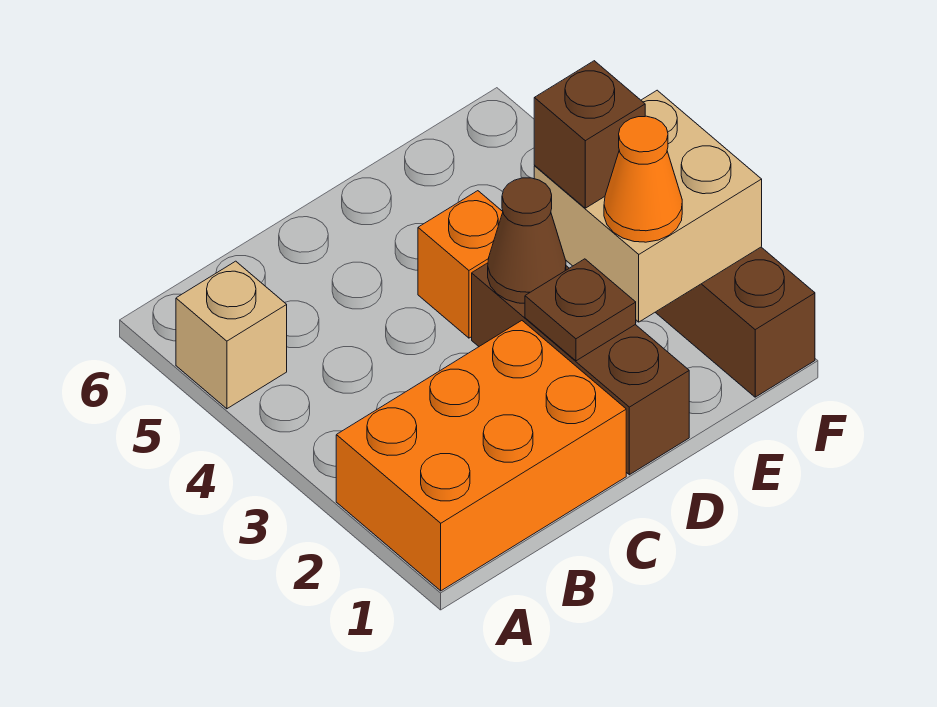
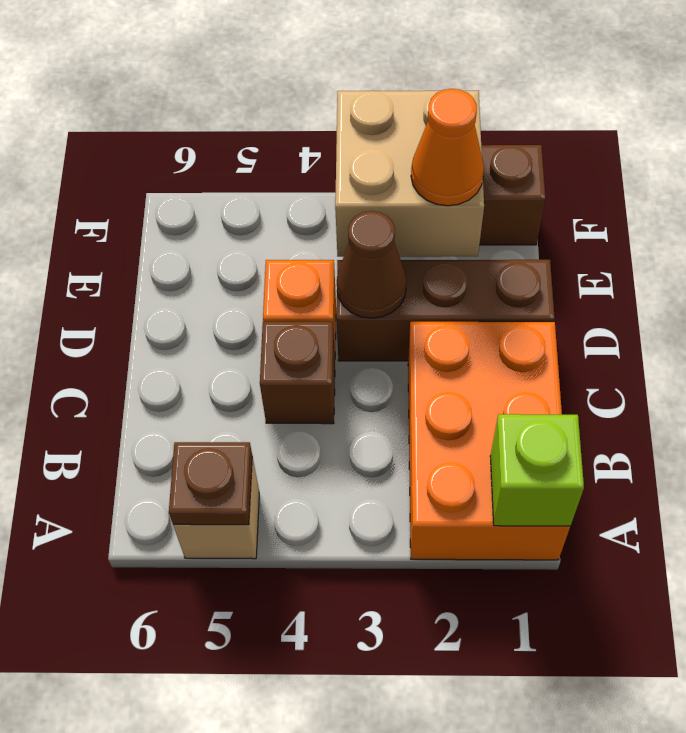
none -> lime brick A1 level 2
brown plate D2 level 2 -> brown plate A5 level 2
brown brick E3 level 3 -> brown brick C4 level 1

